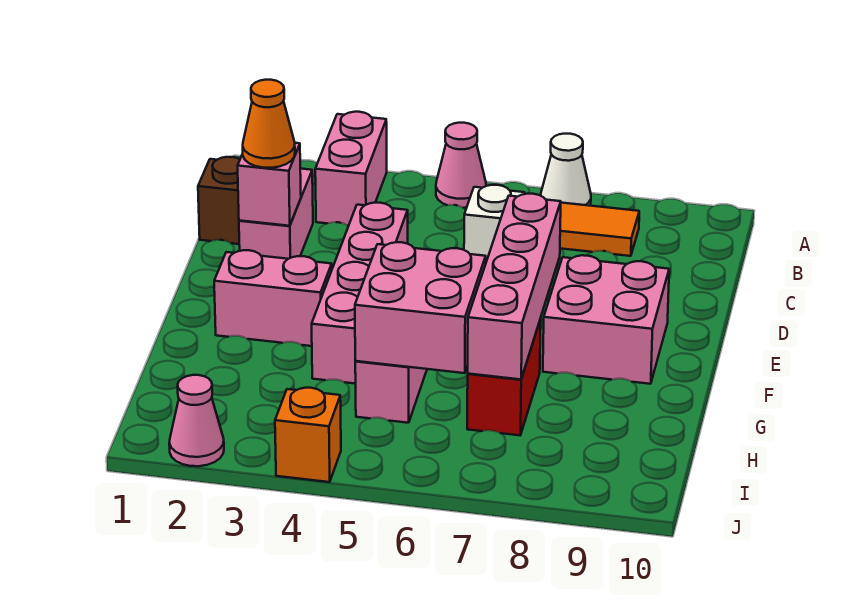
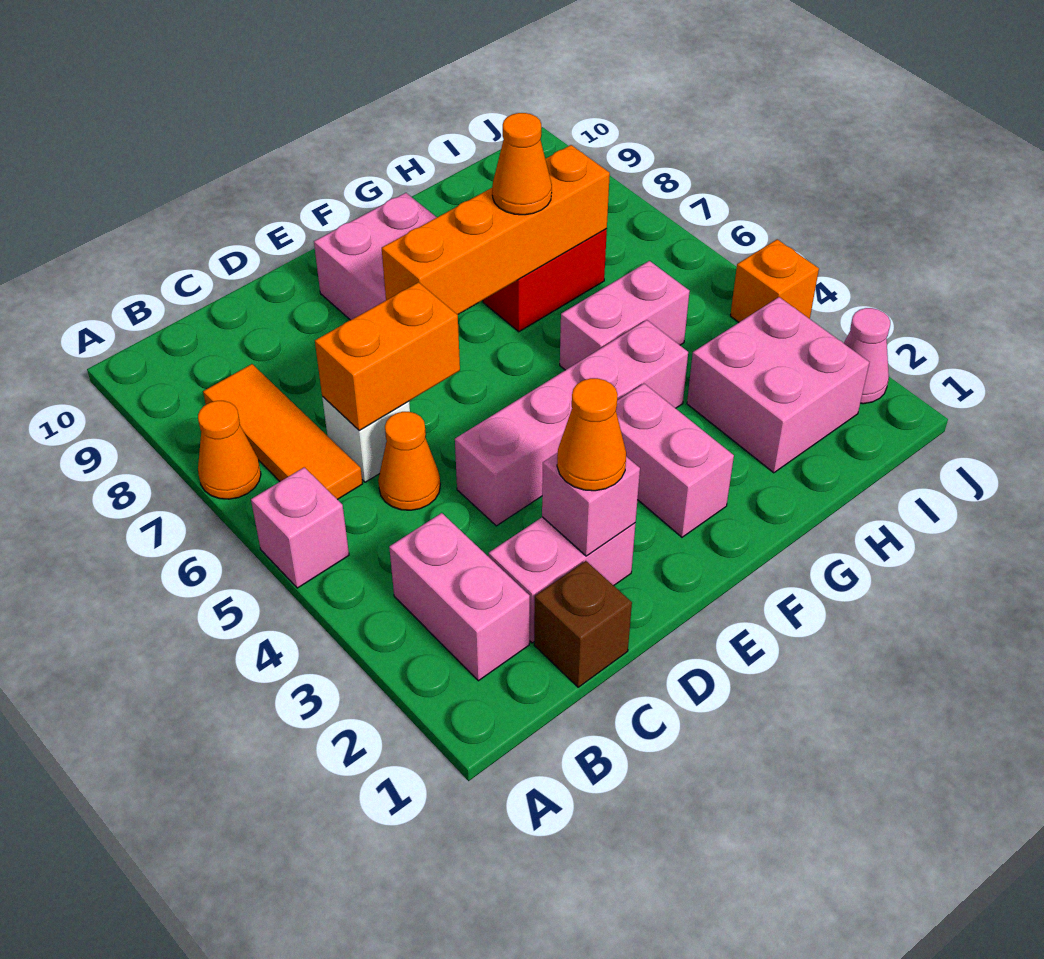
pink brick A3:B3 level 1 -> pink brick B2:B3 level 1
pink cone A5 level 1 -> pink brick A5 level 1
white cone A7 level 1 -> orange cone A7 level 1
none -> orange cone C5 level 1
none -> orange brick C6:D6 level 2
pink brick E7:H7 level 2 -> orange brick E7:H7 level 2
pink brick G5:H6 level 2 -> pink brick H2:I3 level 1
none -> orange cone G7 level 3

